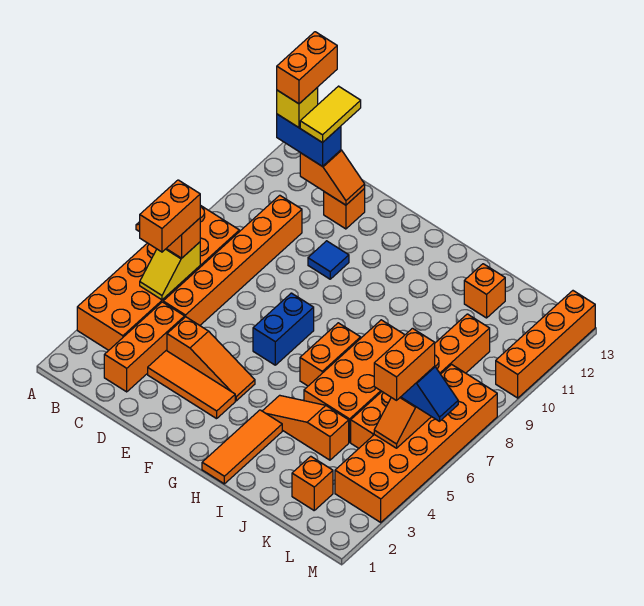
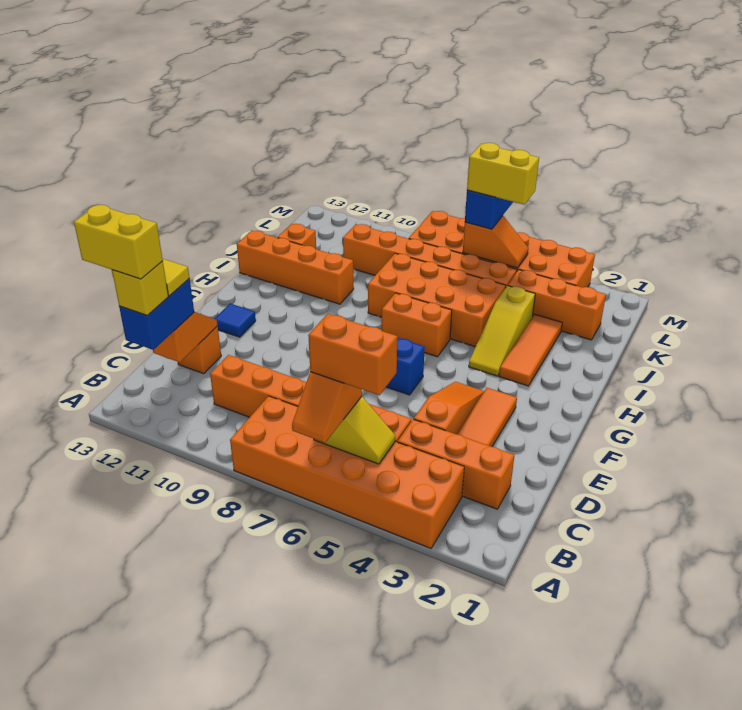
orange brick B12:B13 level 5 -> yellow brick B12:B13 level 5
blue tile E10 level 1 -> blue tile F12 level 1
orange tile H1:H3 level 1 -> orange tile H3:J3 level 1
orange slope H4:J4 level 1 top J -> yellow slope H4:J4 level 1 top J
orange brick K2 level 1 -> orange brick K2:K4 level 1
orange brick L5:L6 level 4 -> yellow brick L5:L6 level 4
orange brick M10:M13 level 1 -> orange brick I10:I13 level 1

